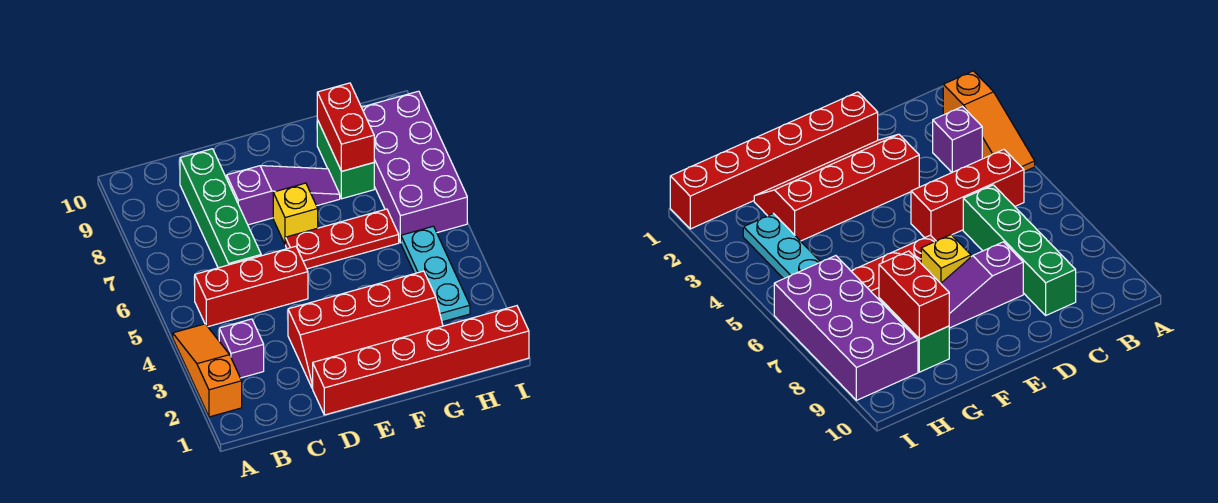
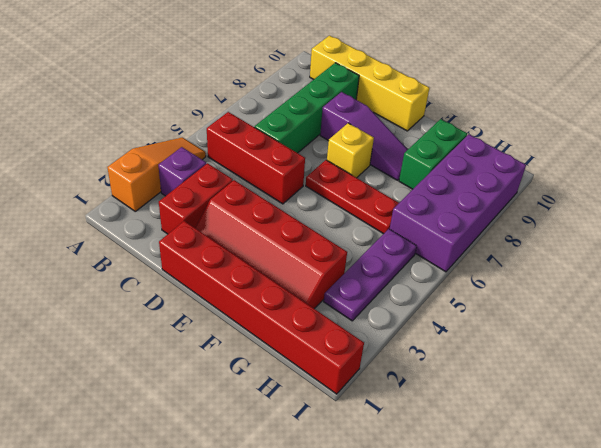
none -> yellow brick B10:E10 level 1
red brick G8:G9 level 2 -> red brick C2:C3 level 1
cyan plate H3:H5 level 1 -> purple plate H3:H5 level 1

